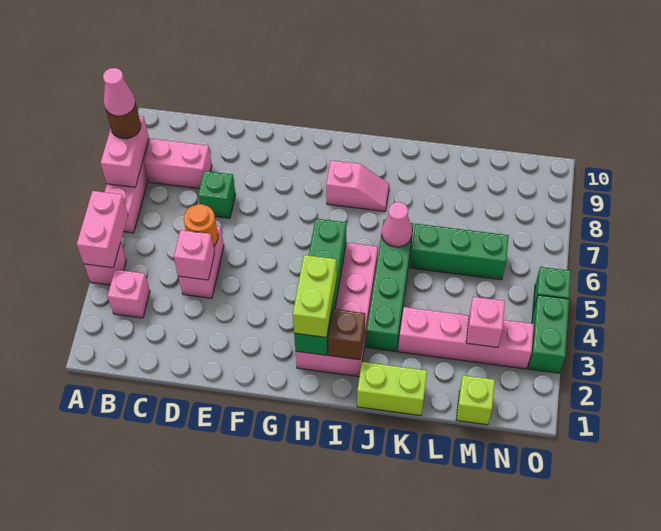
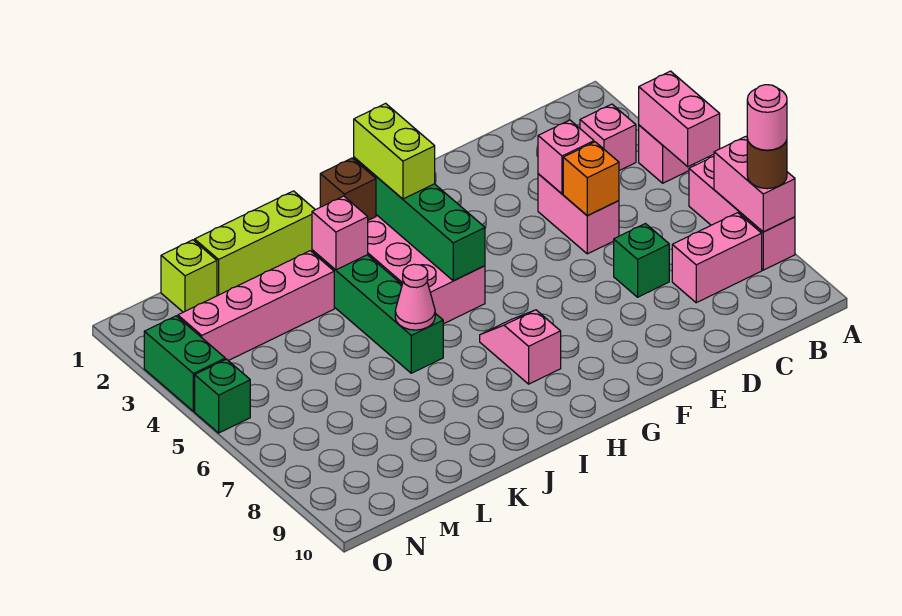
pink cone A8 level 4 -> pink round brick A8 level 4
orange round brick D5 level 2 -> orange brick D5 level 2
pink slope H8:I8 level 1 top H -> pink slope H7:H8 level 1 top 8
lime brick J1:K1 level 1 -> lime brick J1:L1 level 1
green brick K6:M6 level 1 -> none
pink brick M3 level 2 -> pink brick J3 level 2

